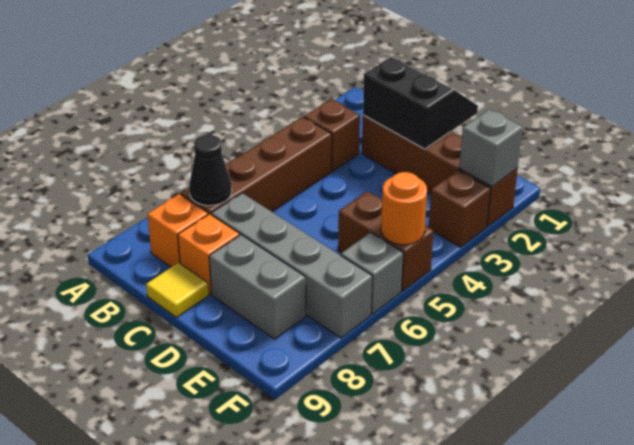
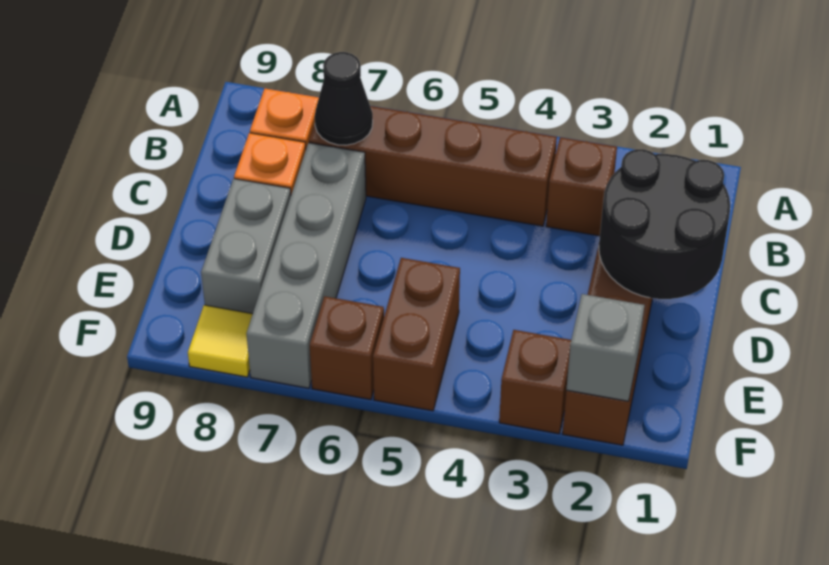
black slope C1:D2 level 2 top 2 -> black round brick C1:D2 level 2
yellow tile C9 level 1 -> yellow tile F8 level 1
orange round brick F5 level 2 -> none
grey brick F6 level 1 -> brown brick F6 level 1

